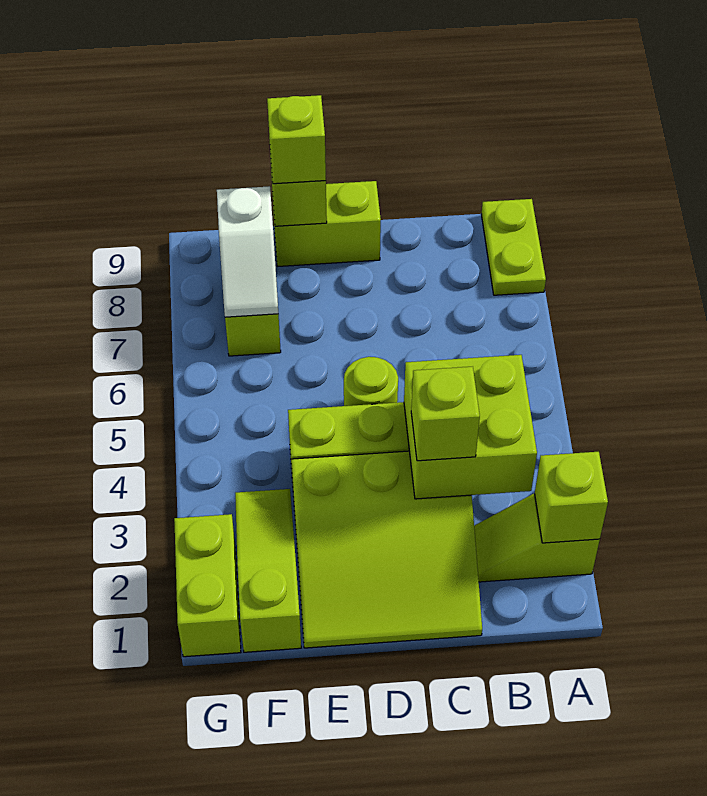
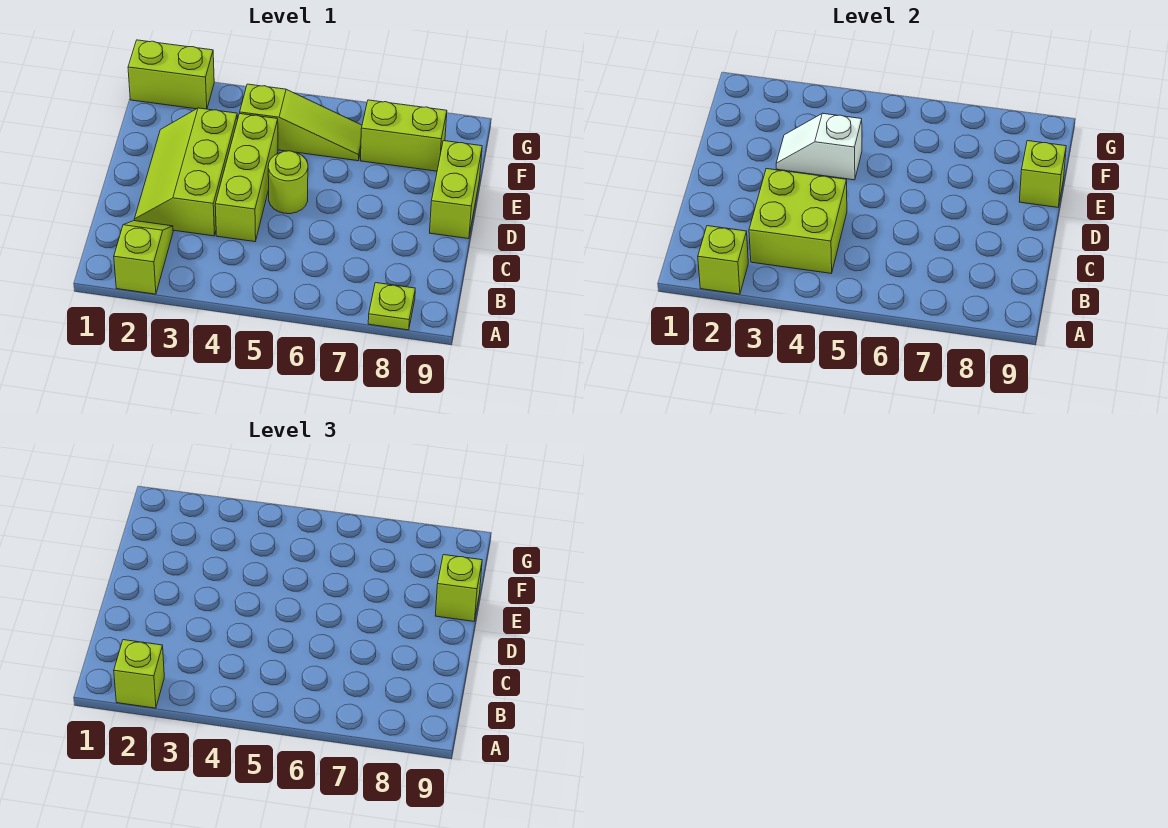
lime plate A8:A9 level 1 -> lime plate A8 level 1
lime slope C1:E3 level 1 top 3 -> lime slope C2:E3 level 1 top 3
lime brick C3 level 3 -> lime brick A2 level 3
lime slope F1:F3 level 1 top 1 -> lime slope F4:F6 level 1 top 4
white slope F7:F8 level 2 top 8 -> white slope E3:E4 level 2 top 4

